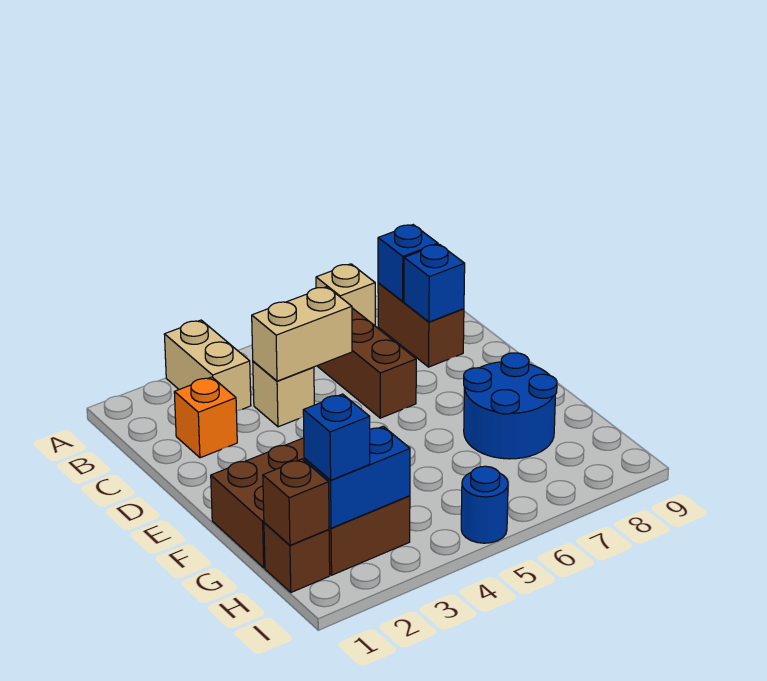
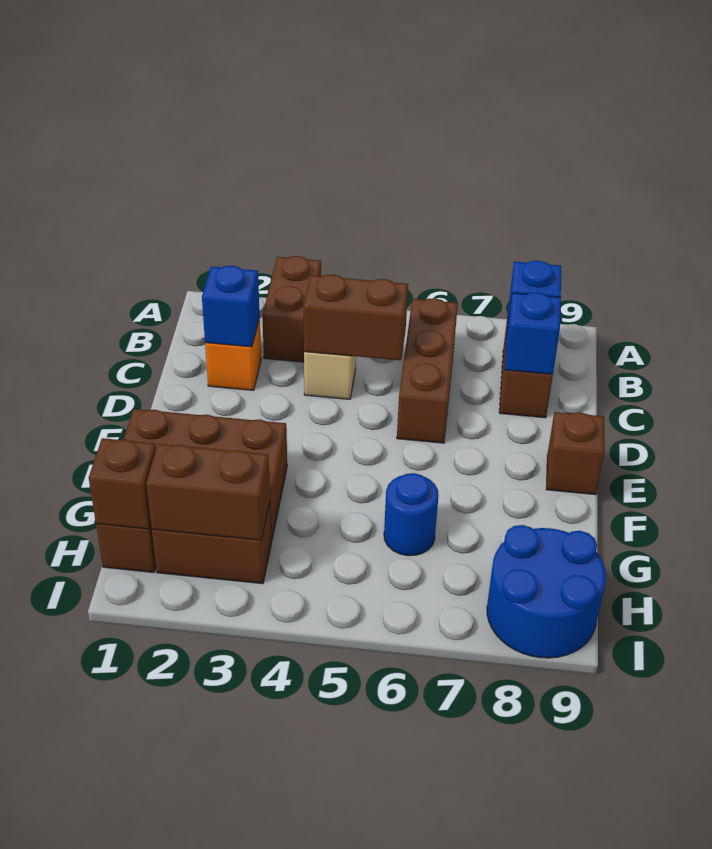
tan brick A3:B3 level 1 -> brown brick A3:B3 level 1
tan brick A7 level 1 -> none
tan brick C4:C5 level 2 -> brown brick C4:C5 level 2
none -> brown brick E9 level 1
blue round brick F7:G8 level 1 -> blue round brick H8:I9 level 1
blue brick H2:H3 level 2 -> brown brick H2:H3 level 2
blue brick H2 level 3 -> blue brick C2 level 2
blue round brick I5 level 1 -> blue round brick G6 level 1

